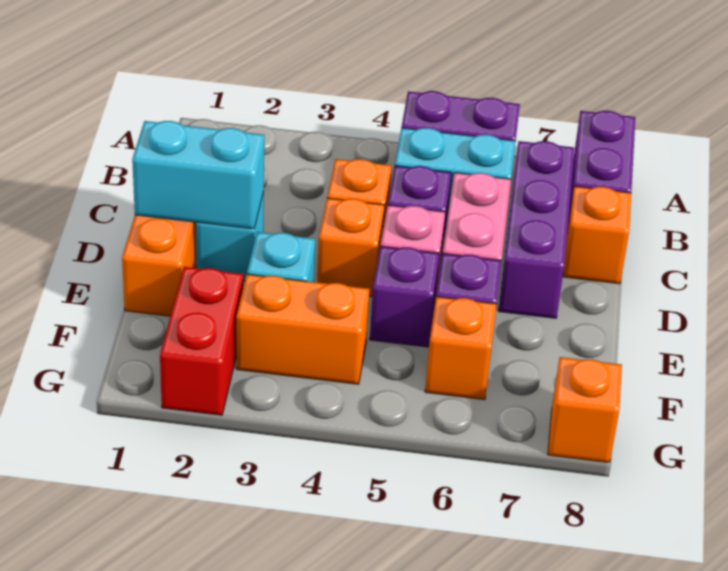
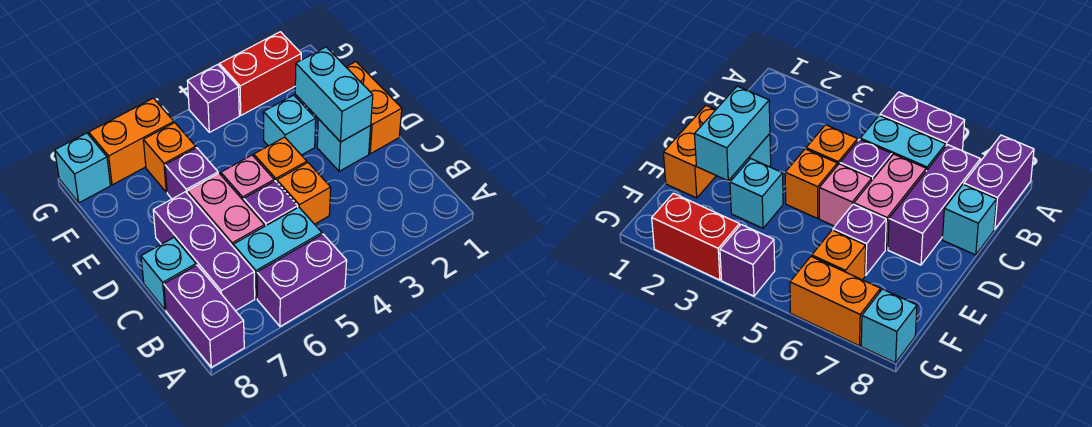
orange brick C8 level 1 -> cyan brick C8 level 1
cyan brick D1:D2 level 2 -> cyan brick D2:E2 level 2
purple brick E5 level 1 -> purple brick G4 level 1
red brick F2:G2 level 1 -> red brick G2:G3 level 1
orange brick F3:F4 level 1 -> orange brick G6:G7 level 1
orange brick G8 level 1 -> cyan brick G8 level 1

